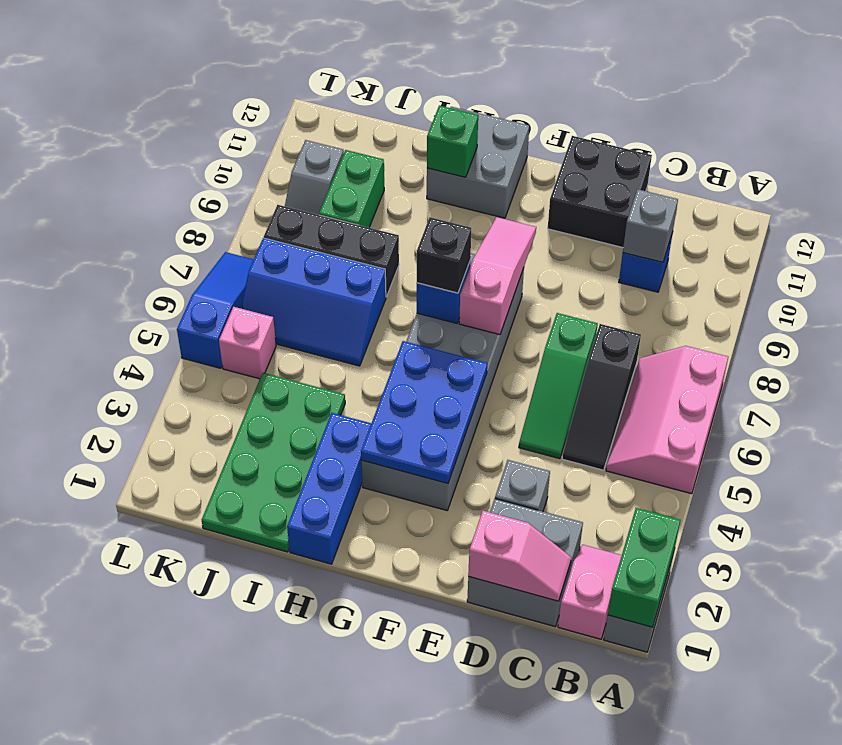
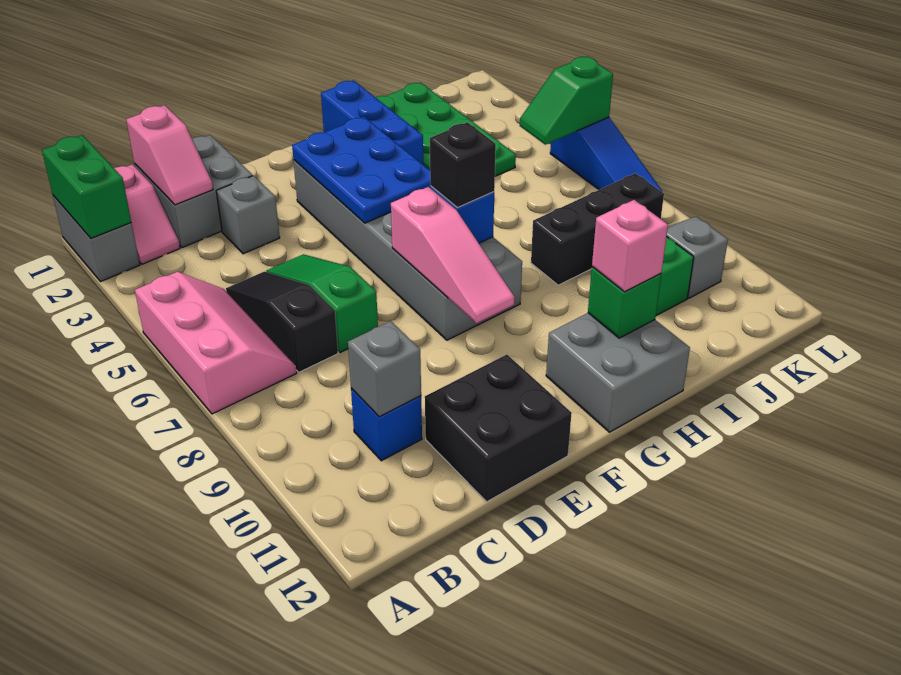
pink slope C1:D1 level 2 top D -> pink slope C1:C2 level 2 top 1
blue slope I6:K7 level 1 top 7 -> none
pink brick K5 level 1 -> pink brick H11 level 3
none -> green slope K5:L5 level 2 top L

